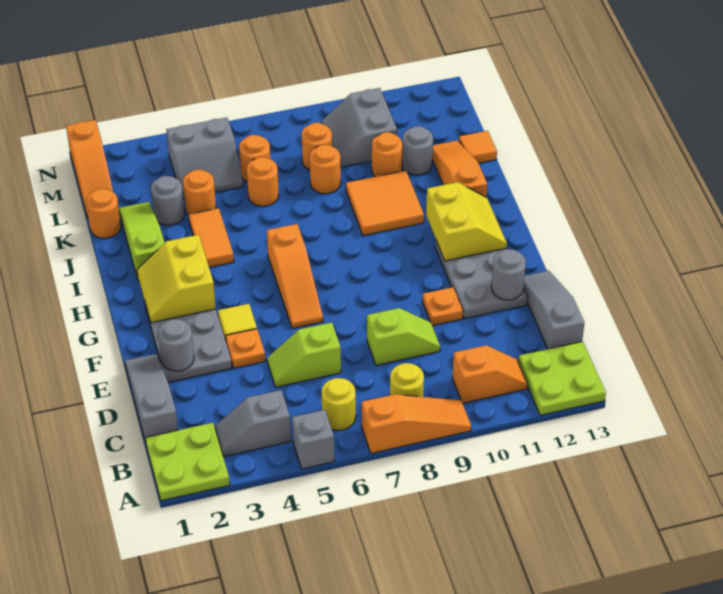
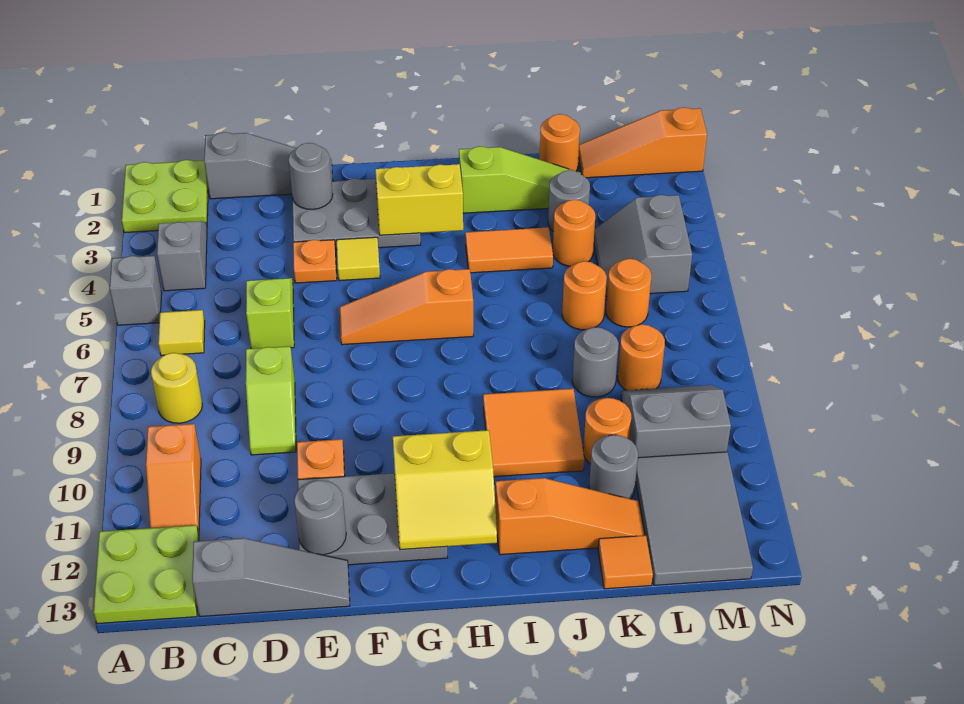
orange slope A7:A9 level 1 top 7 -> none
yellow round brick B6 level 1 -> yellow tile B6 level 1
orange round brick K8 level 1 -> grey round brick K8 level 1
none -> grey tile L11:M13 level 1

